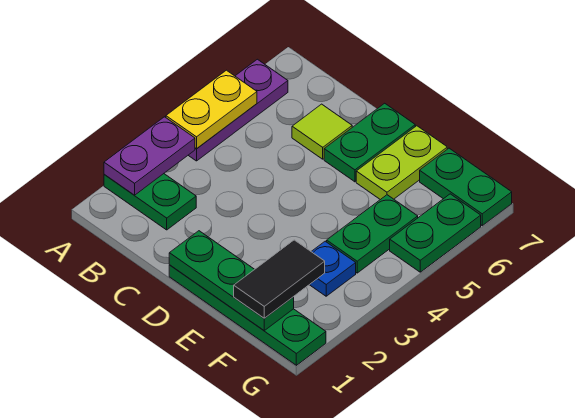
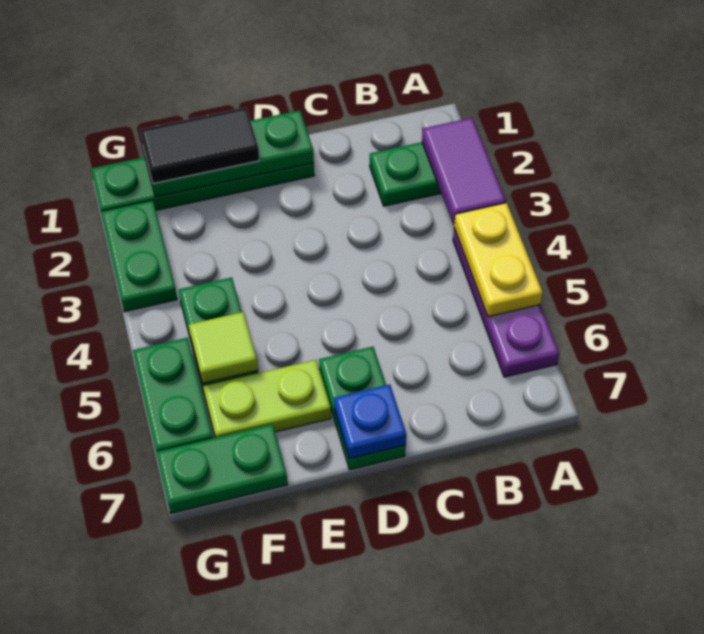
purple plate A2:A3 level 2 -> purple tile A2:A3 level 2
lime tile C6 level 1 -> lime tile F5 level 2
lime plate E6:E7 level 1 -> lime plate E6:F6 level 1
black tile F1:F2 level 3 -> black tile E1:F1 level 3
blue plate F3 level 1 -> blue plate D7 level 2
none -> green plate G2:G3 level 1

